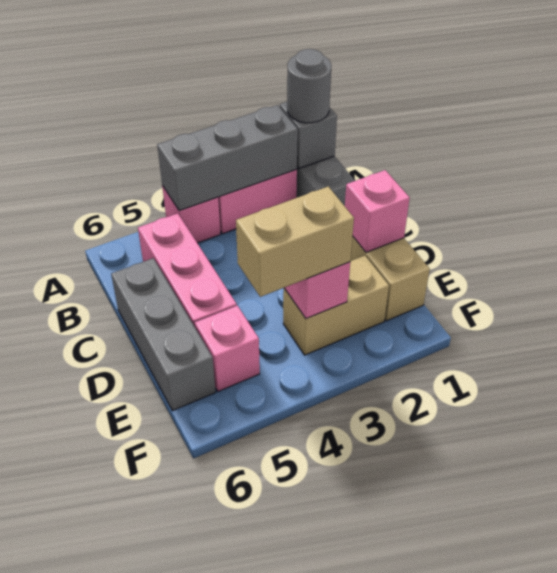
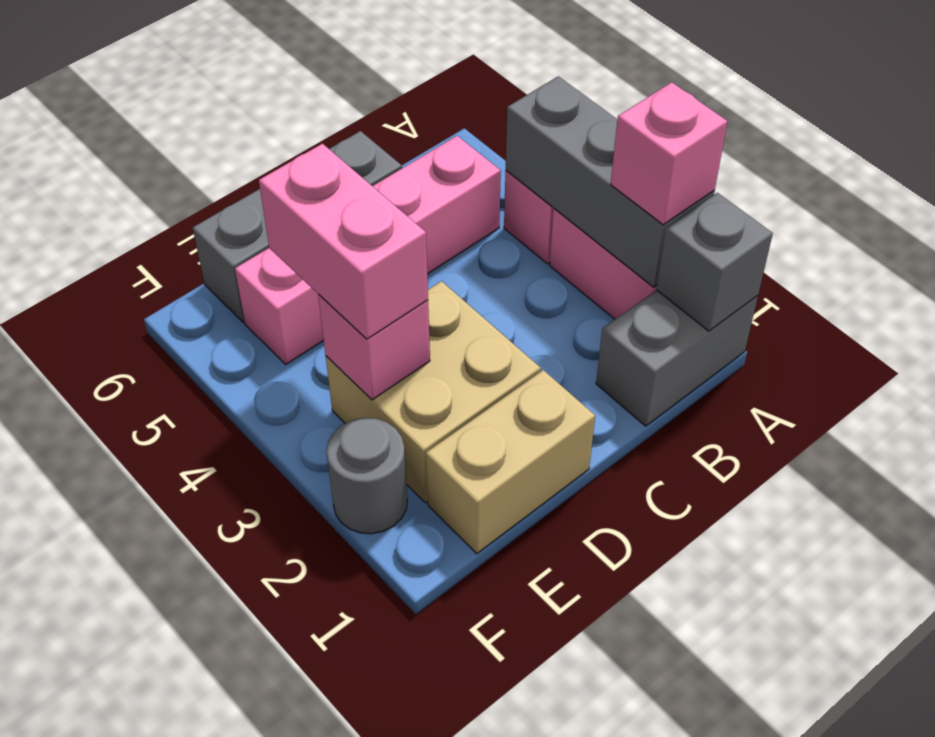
grey round brick A1 level 3 -> grey round brick F2 level 1
pink brick D1 level 2 -> pink brick A2 level 3
tan brick E2:E3 level 1 -> tan brick D2:E3 level 1
tan brick E3:E4 level 3 -> pink brick E3:E4 level 3

